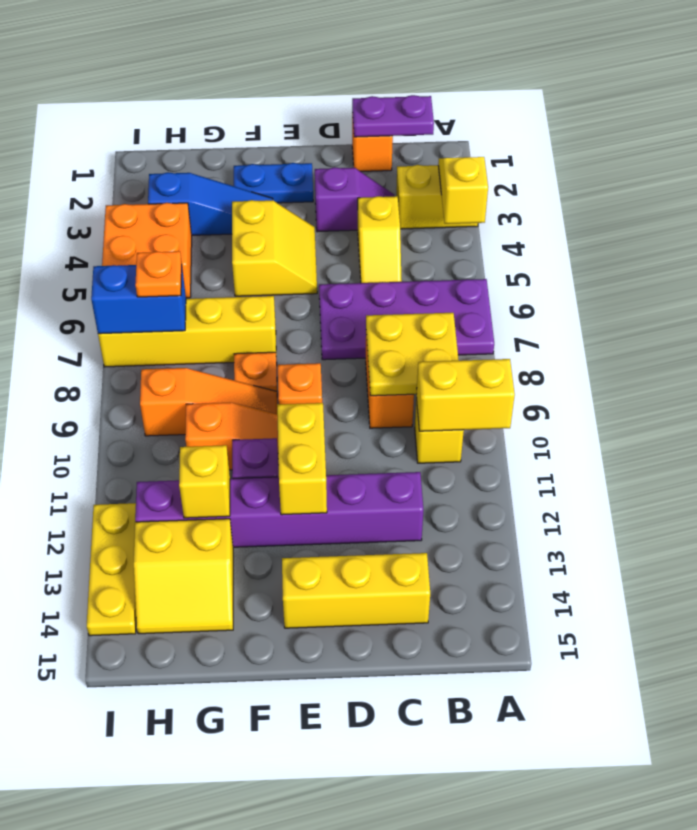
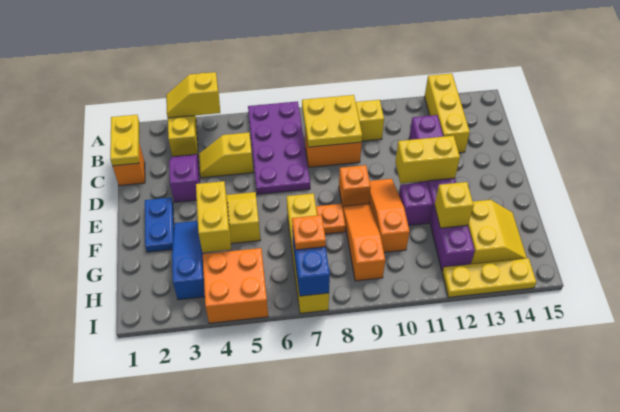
yellow brick A10:B10 level 2 -> yellow brick F4:G4 level 2
purple plate B1:C1 level 2 -> yellow plate B1:C1 level 2
yellow slope C4:C5 level 1 top 4 -> yellow slope C4:C5 level 1 top 5
yellow brick C14:E14 level 1 -> yellow brick A13:C13 level 1

